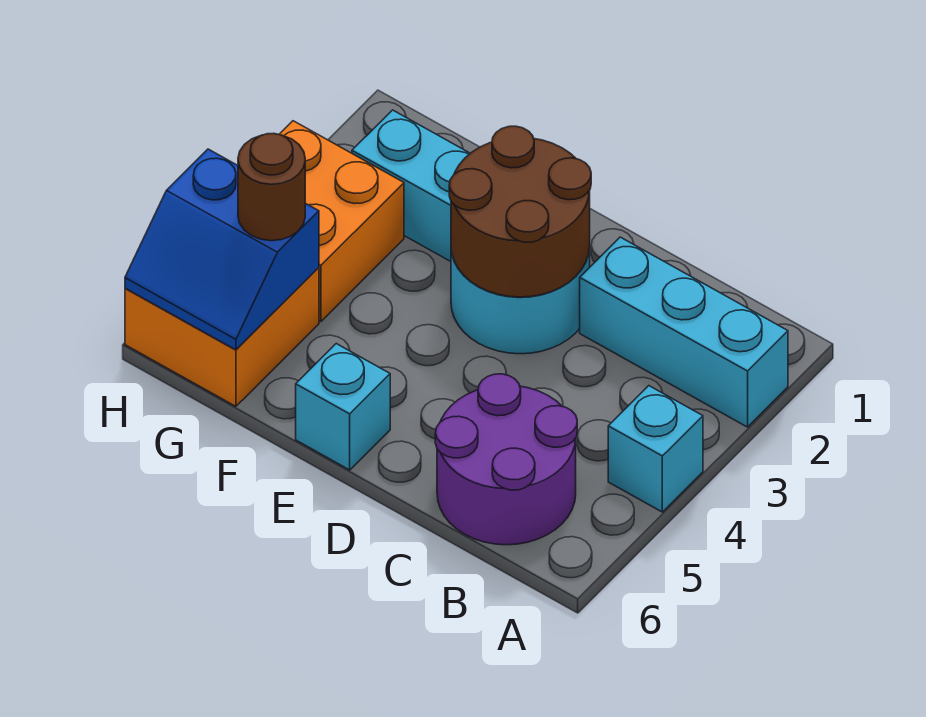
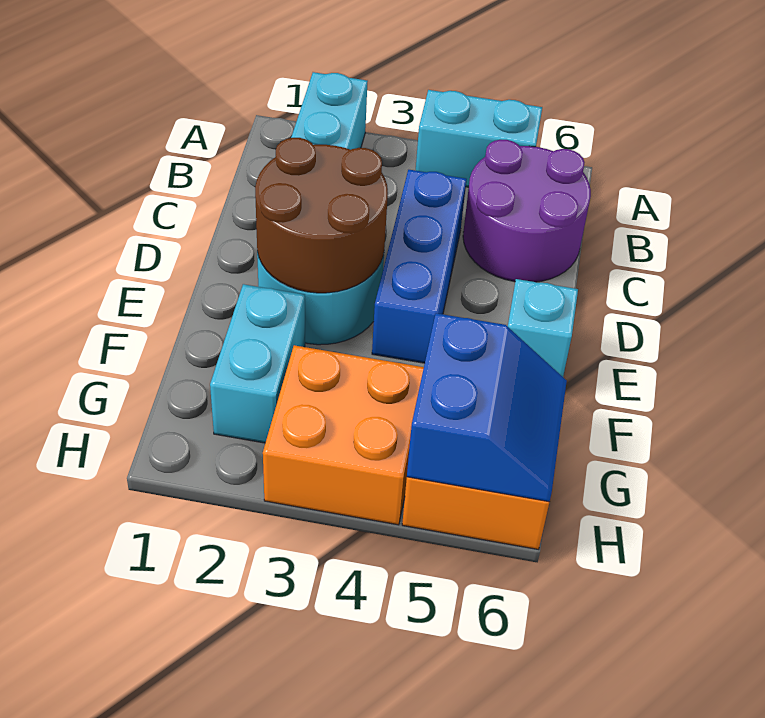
cyan brick A4 level 1 -> cyan brick A4:A5 level 1
none -> blue brick C4:E4 level 1
brown round brick G5 level 3 -> none

